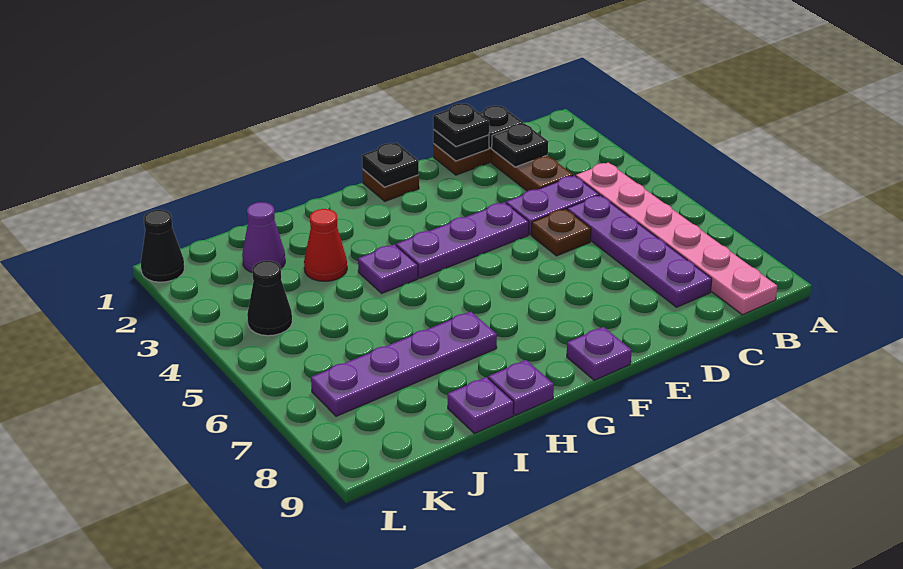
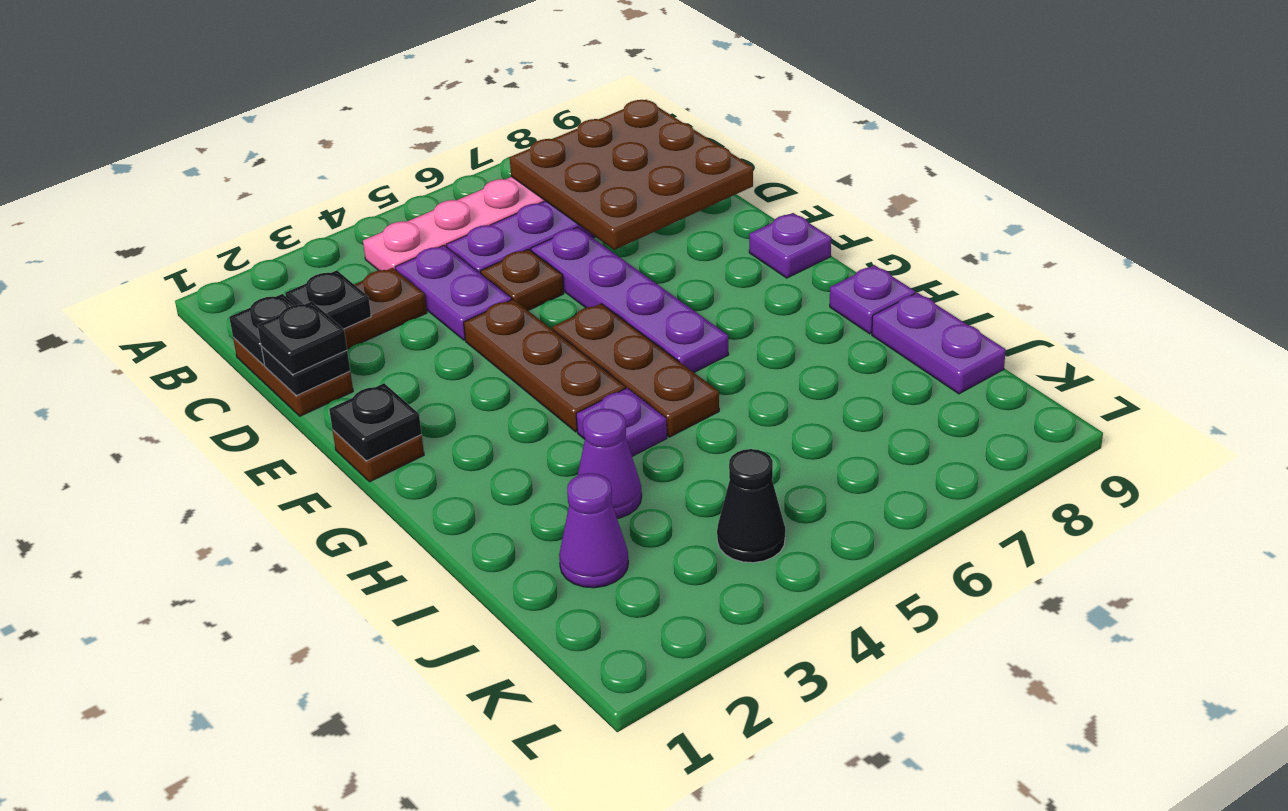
none -> brown plate B7:D9 level 2
purple plate E4:G4 level 1 -> brown plate E4:G4 level 1
none -> brown plate F5:H5 level 1
purple plate H7:K7 level 1 -> purple plate D6:G6 level 1
red cone I3 level 1 -> purple cone I3 level 1
purple plate I9 level 1 -> purple plate I9:J9 level 1
black cone L1 level 1 -> none

